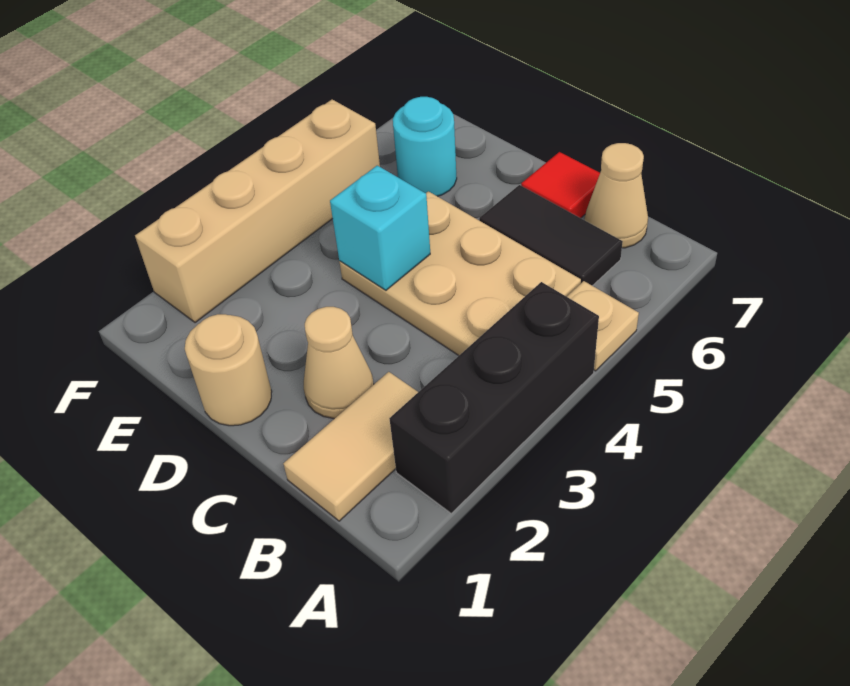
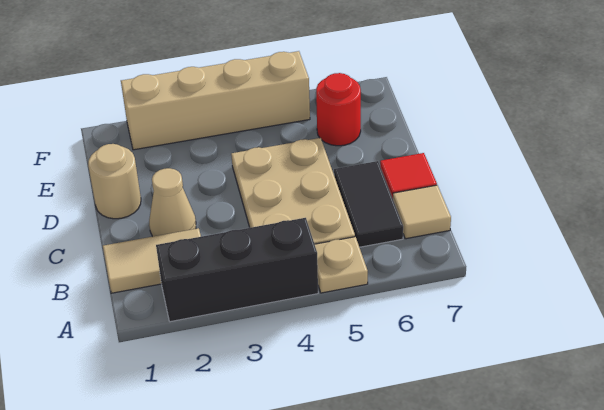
tan cone B7 level 1 -> tan tile B7 level 1
cyan brick D4 level 2 -> none
cyan round brick E6 level 1 -> red round brick E6 level 1

